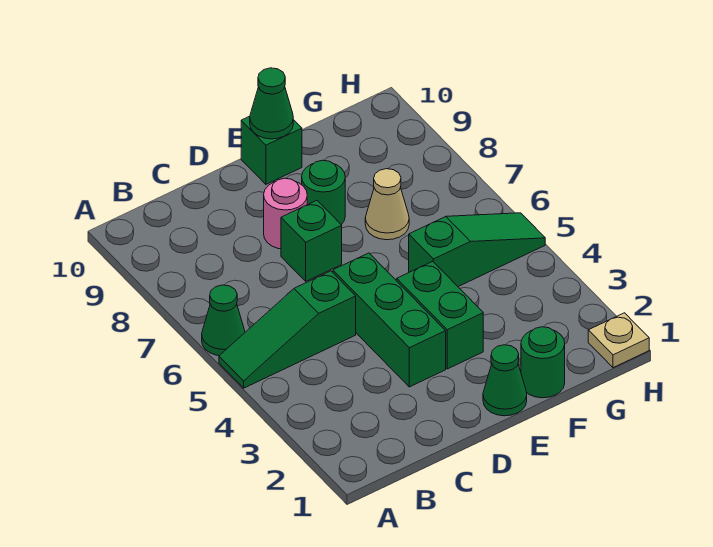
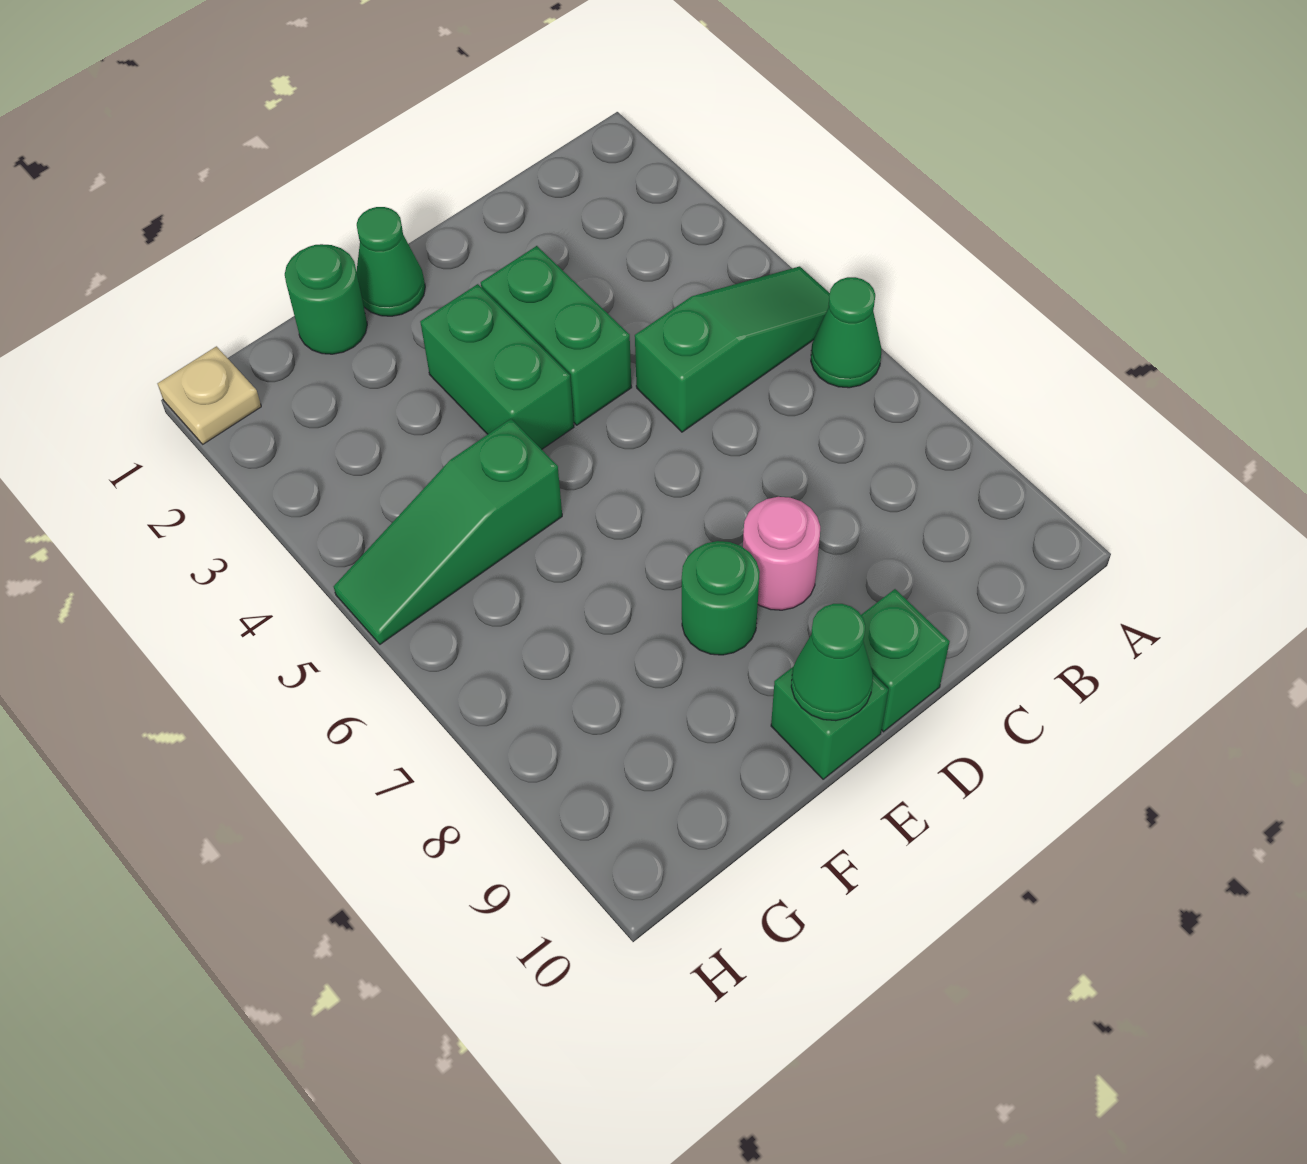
green brick D3:D5 level 1 -> green brick D3:D4 level 1
green brick D7 level 1 -> green brick D10 level 1
tan cone F7 level 1 -> none

